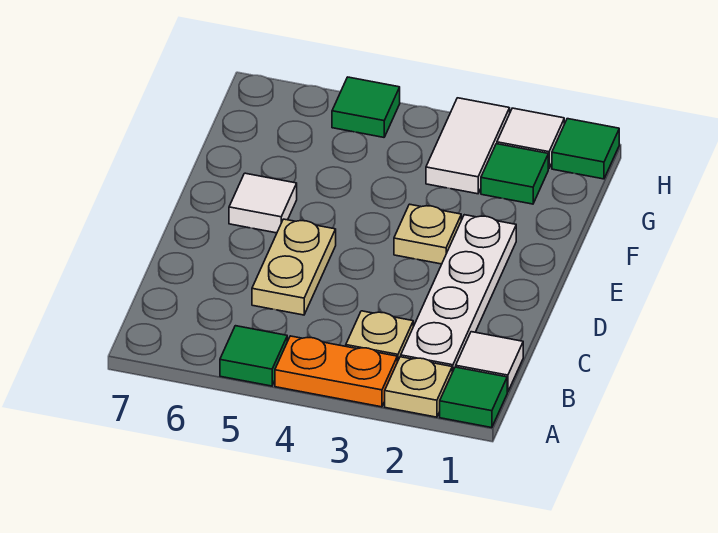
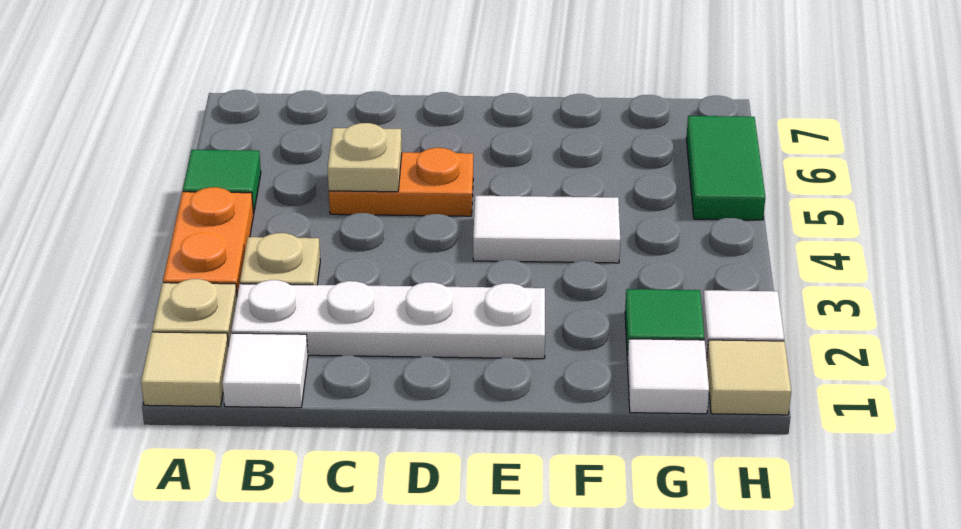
green tile A1 level 1 -> tan tile A1 level 1
tan plate C5:D5 level 1 -> orange plate C5:D5 level 1
tan plate E3 level 1 -> tan plate C5 level 2
white tile E6 level 1 -> white tile G1 level 1
white tile G3:H3 level 1 -> white tile E4:F4 level 1
green tile H1 level 1 -> tan tile H1 level 1
green tile H5 level 1 -> green tile H5:H6 level 1

